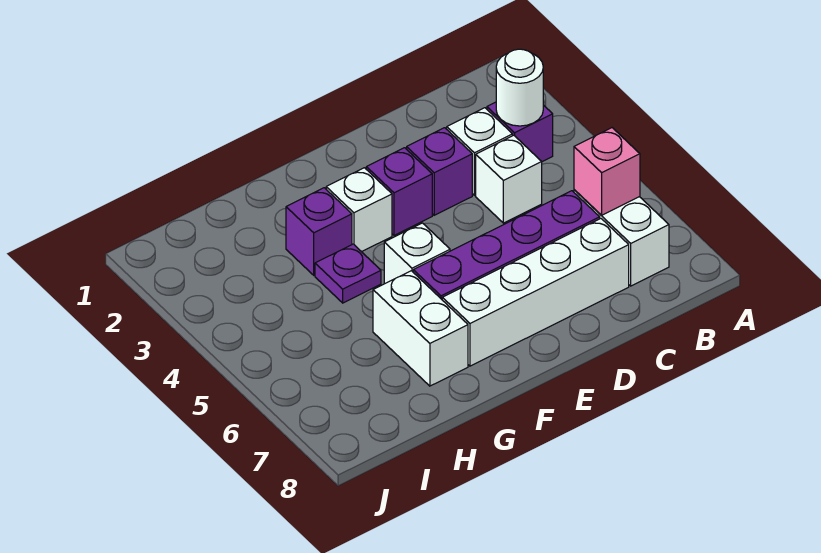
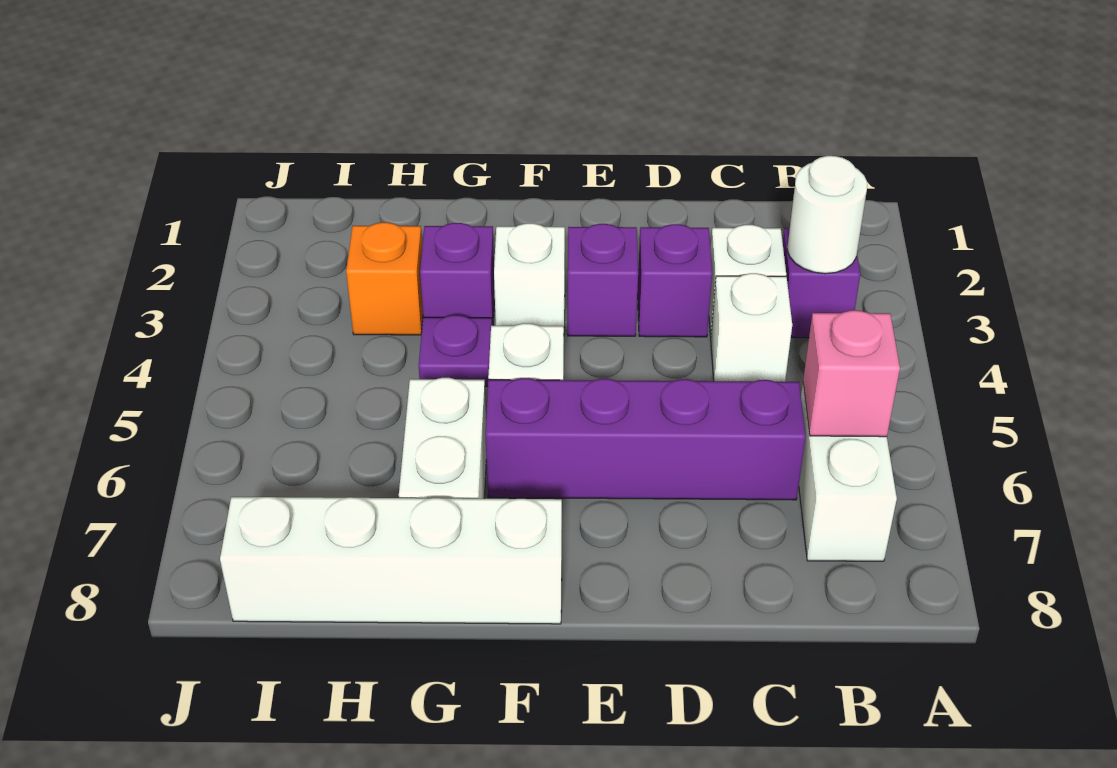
white brick C7:F7 level 1 -> white brick F8:I8 level 1
none -> orange brick H3 level 1

